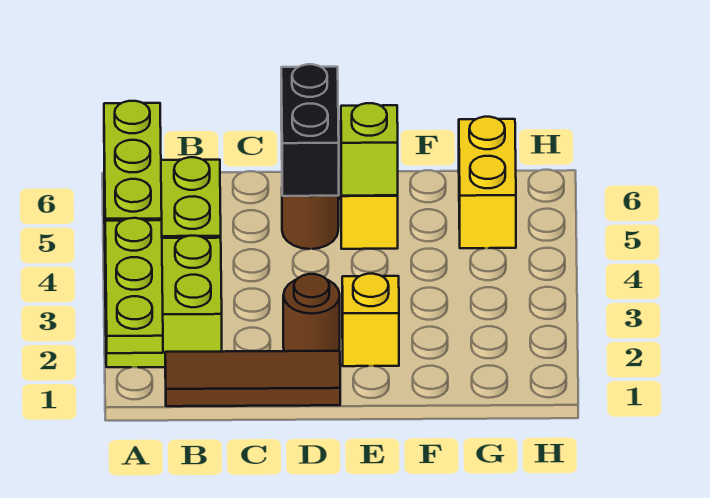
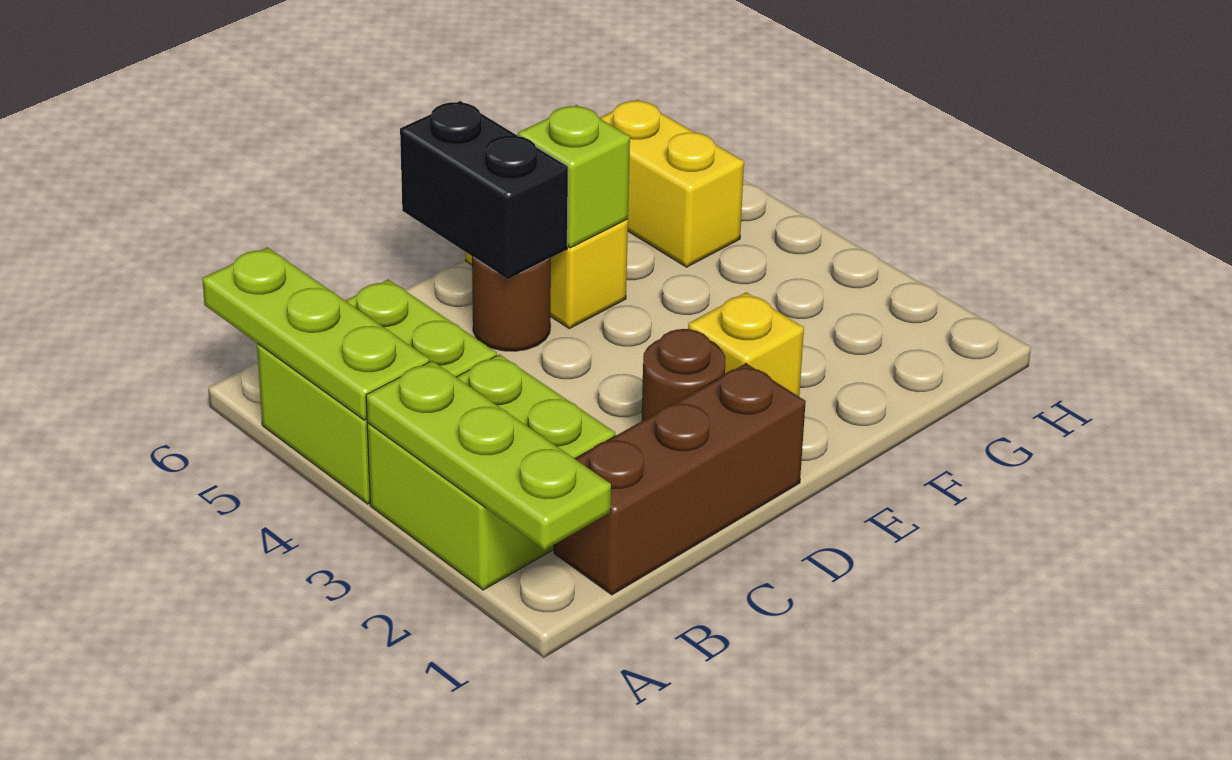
brown tile B1:D1 level 1 -> brown brick B1:D1 level 1

